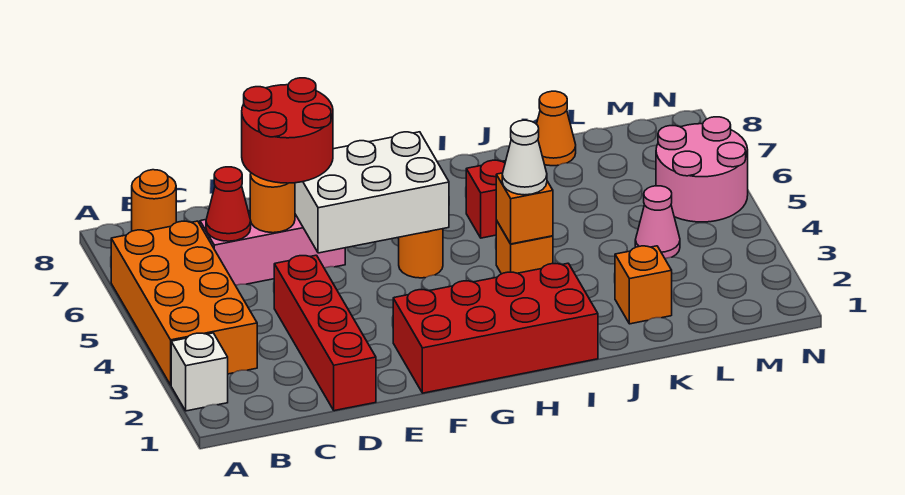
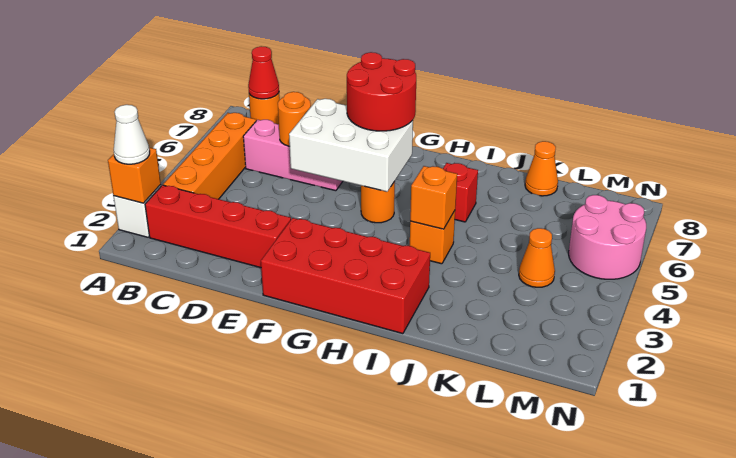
orange brick A3:B6 level 1 -> orange brick B3:B6 level 1
red cone C6 level 2 -> red cone B8 level 2
red brick D1:D4 level 1 -> red brick B2:E2 level 1
red round brick D6:E7 level 3 -> red round brick F6:G7 level 3
white cone I4 level 3 -> white cone A2 level 3
orange brick K2 level 1 -> orange brick A2 level 2
pink cone L4 level 1 -> orange cone L4 level 1

